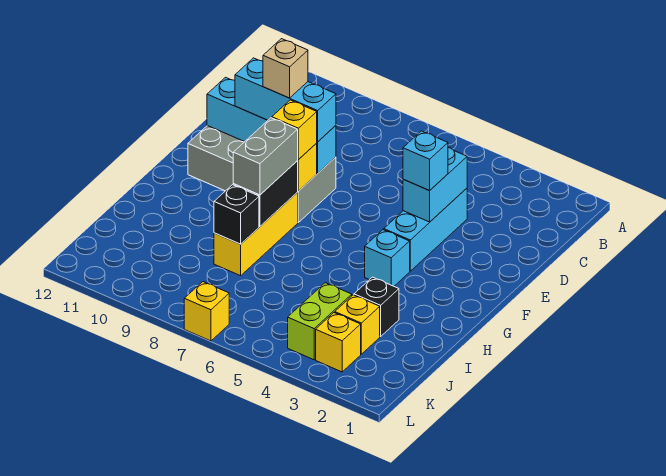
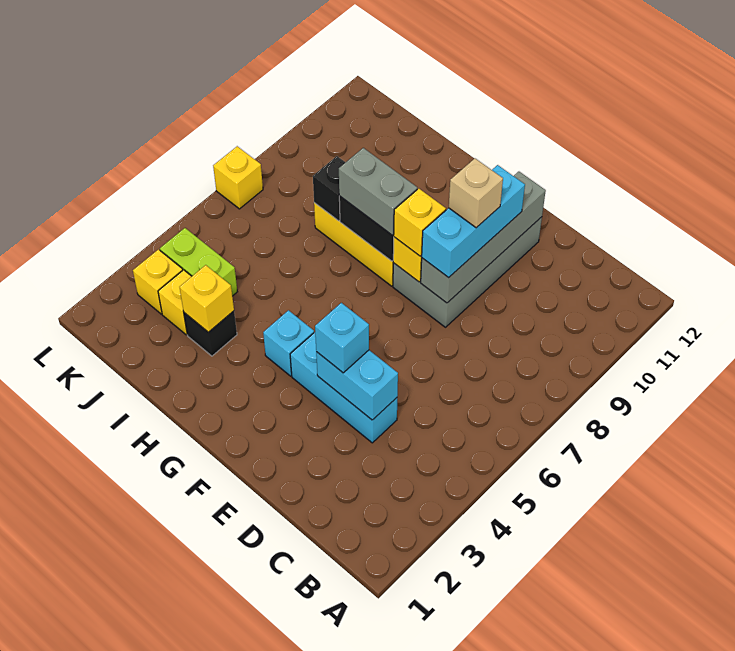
cyan brick E8:E11 level 2 -> grey brick E8:E11 level 2
none -> yellow brick I3 level 2

